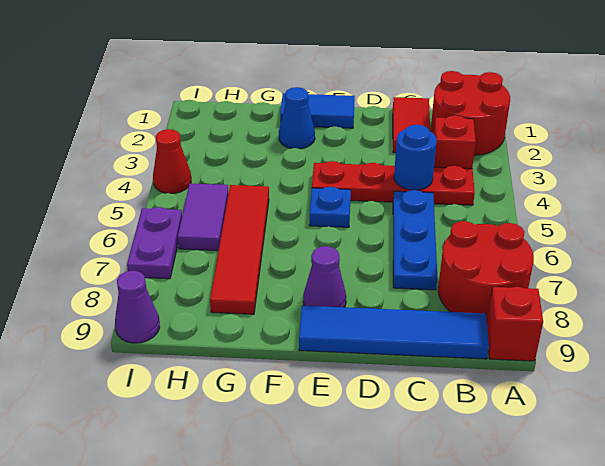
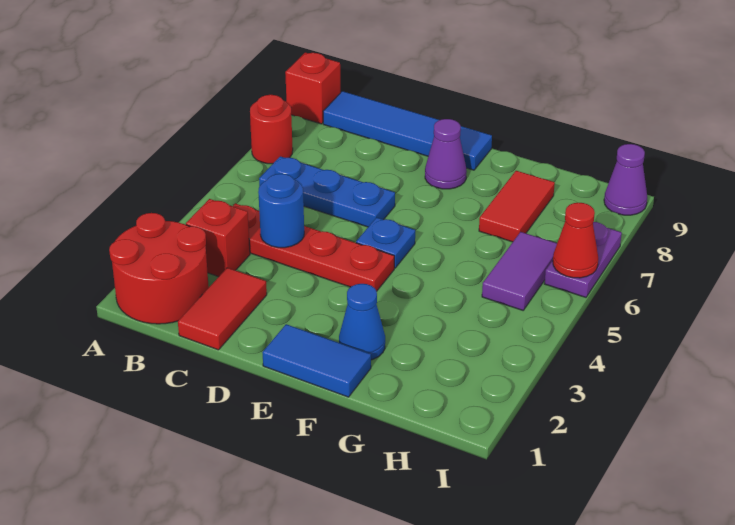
red round brick A7:B8 level 1 -> red round brick A7 level 1
blue plate C5:C7 level 1 -> blue plate B6:D6 level 1
red tile G5:G8 level 1 -> red tile G7:G8 level 1
red cone I4 level 1 -> red cone I6 level 2

